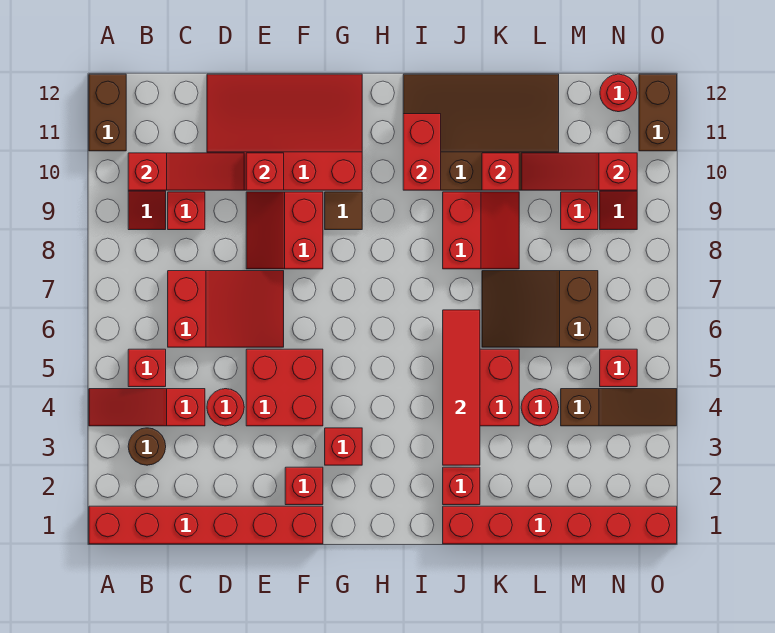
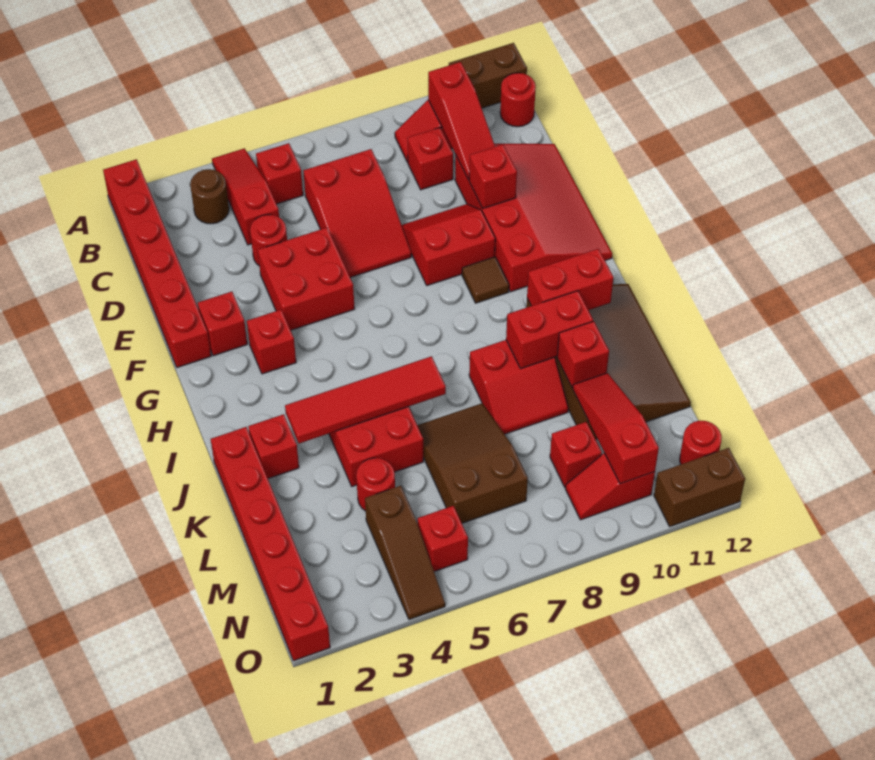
none -> red round brick B12 level 1
none -> red brick J9:J10 level 2

